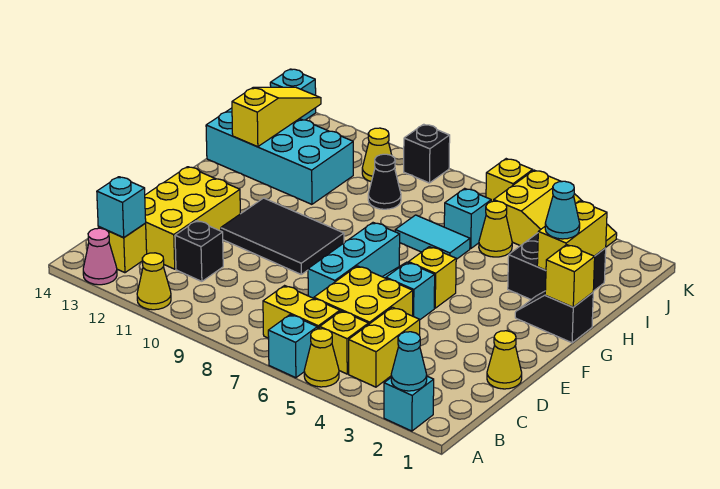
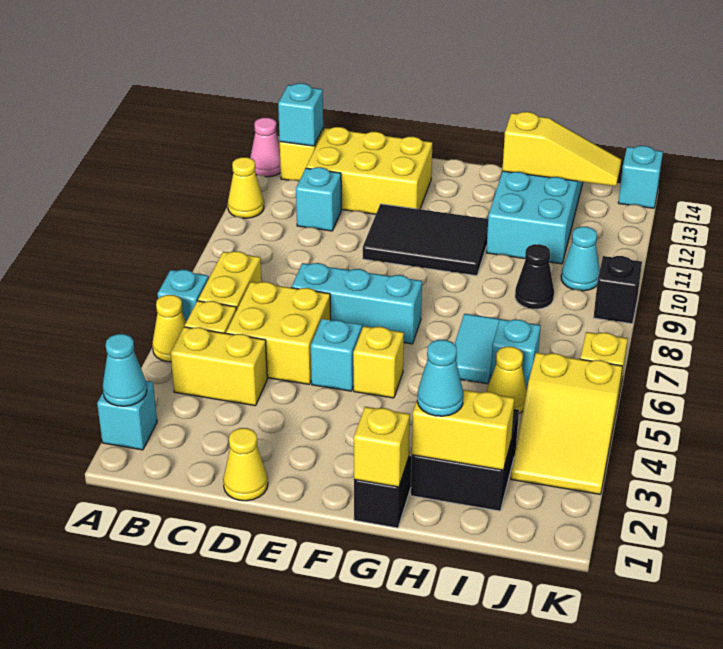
black brick C11 level 1 -> cyan brick C11 level 1
black tile E9:F11 level 1 -> black tile E10:G11 level 1
yellow cone J10 level 1 -> cyan cone J10 level 1

